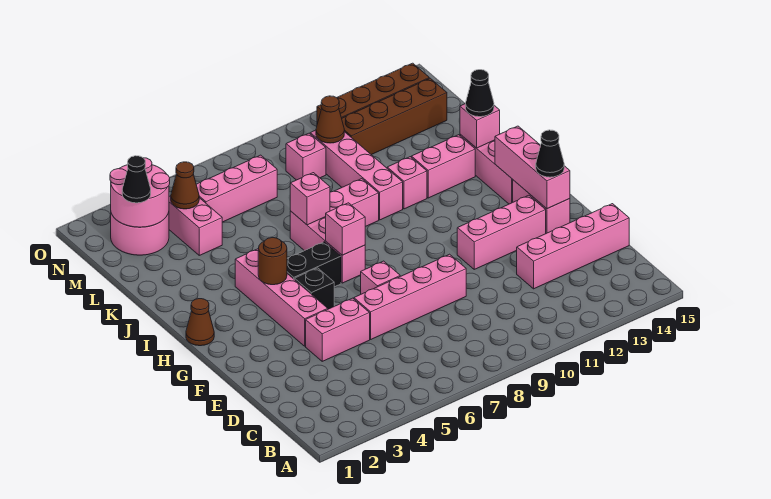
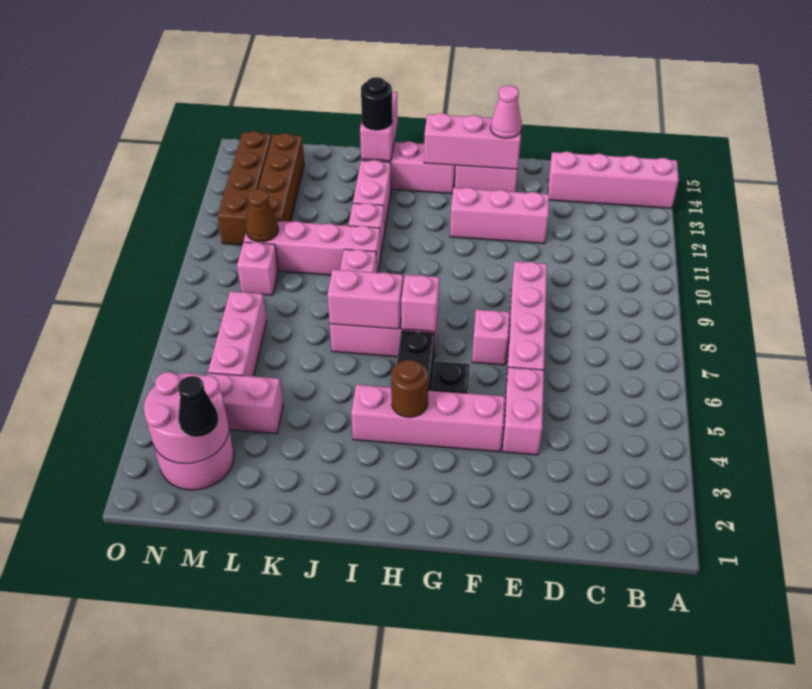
pink brick D12:D15 level 1 -> pink brick A14:D14 level 1
pink brick F11:F13 level 1 -> pink brick E12:G12 level 1
black cone F14 level 3 -> pink cone F14 level 3
brown cone H1 level 1 -> none
pink brick J7 level 2 -> pink brick I7:J7 level 2
pink brick J14 level 2 -> pink brick J14:J15 level 2
black cone J14 level 3 -> black round brick J14 level 3
brown cone M4 level 2 -> none

